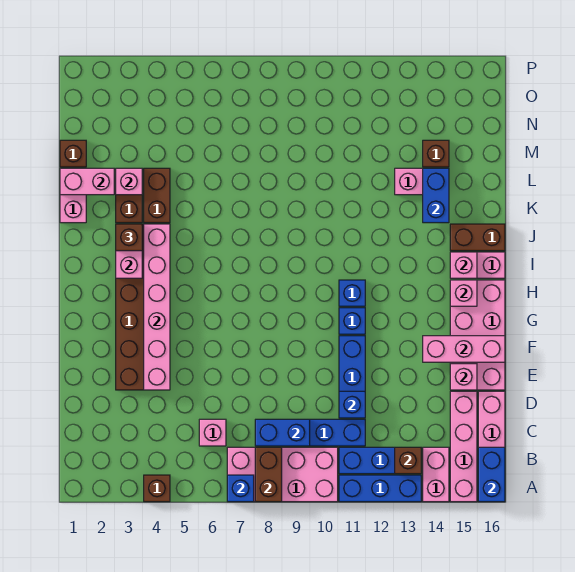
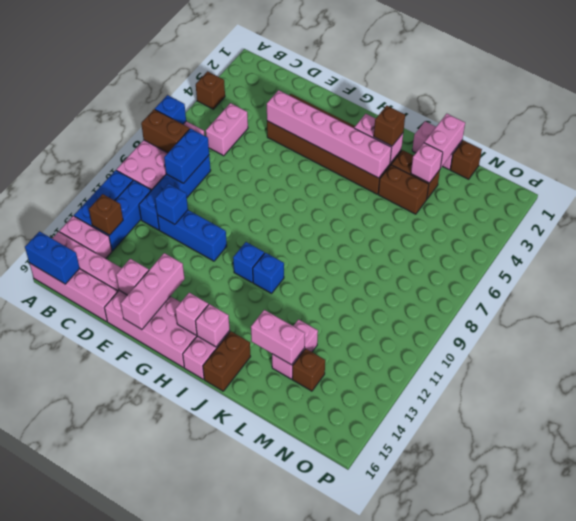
pink brick C6 level 1 -> pink brick C5:C6 level 1
blue brick G11 level 1 -> blue brick I11 level 1
blue brick K14:L14 level 2 -> pink brick K14:L14 level 2

